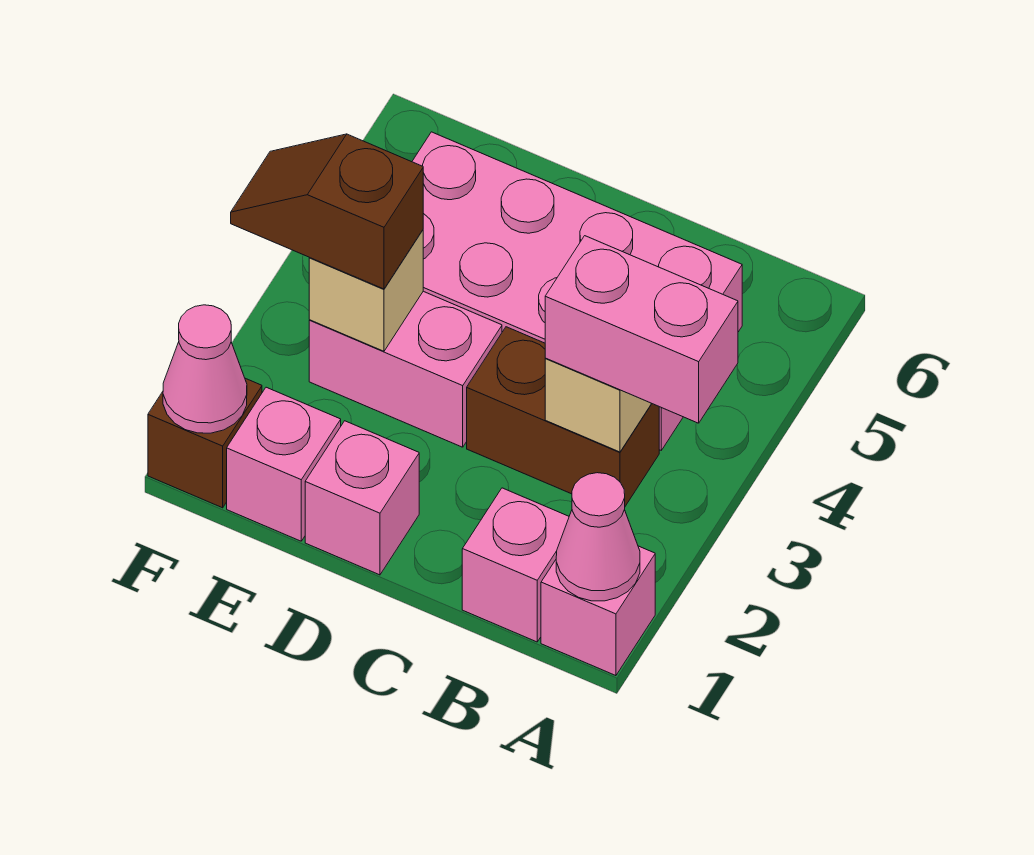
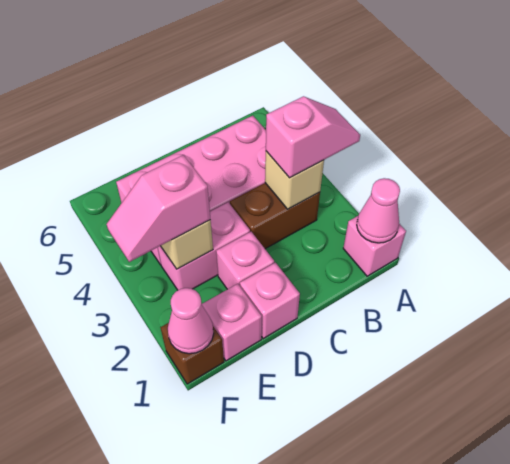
pink brick A3:B3 level 3 -> pink slope A3:B3 level 3 top B
pink brick B1 level 1 -> pink brick D2 level 1
brown slope E3:F3 level 3 top E -> pink slope E3:F3 level 3 top E

